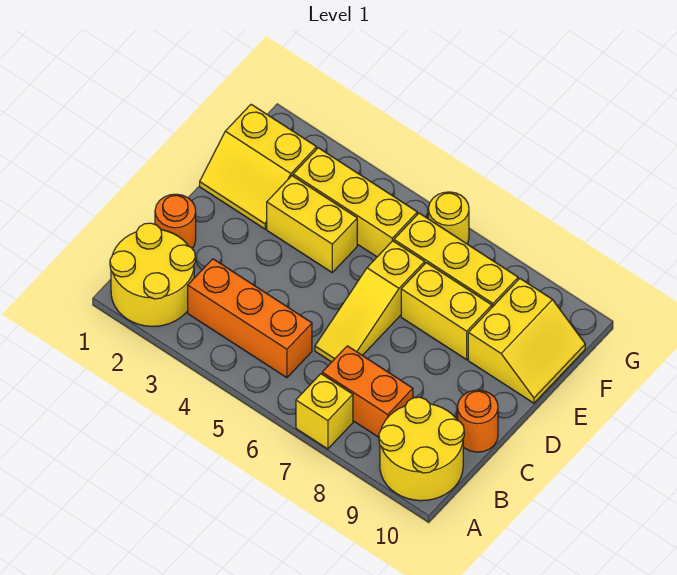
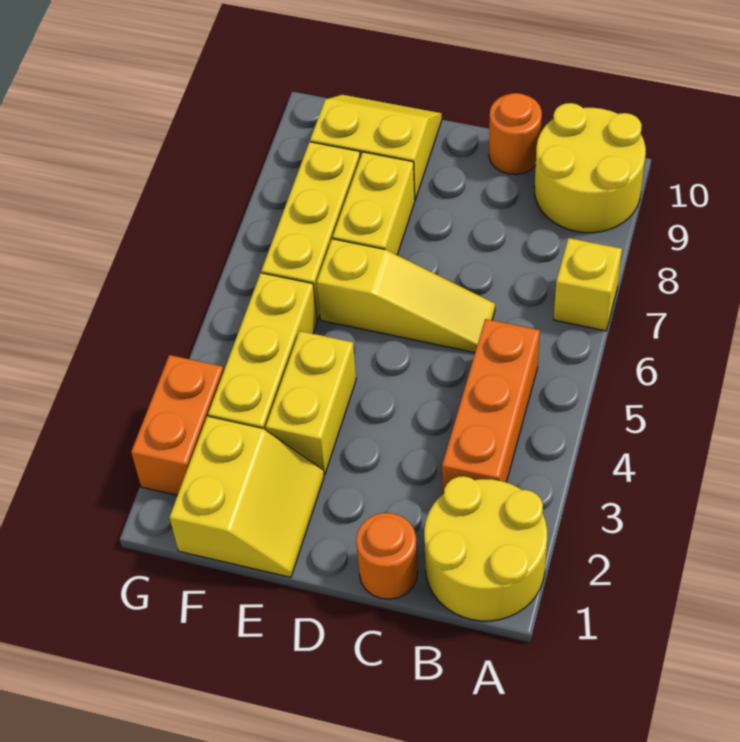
orange brick B7:B8 level 1 -> orange brick G2:G3 level 1
yellow round brick G6 level 1 -> none

